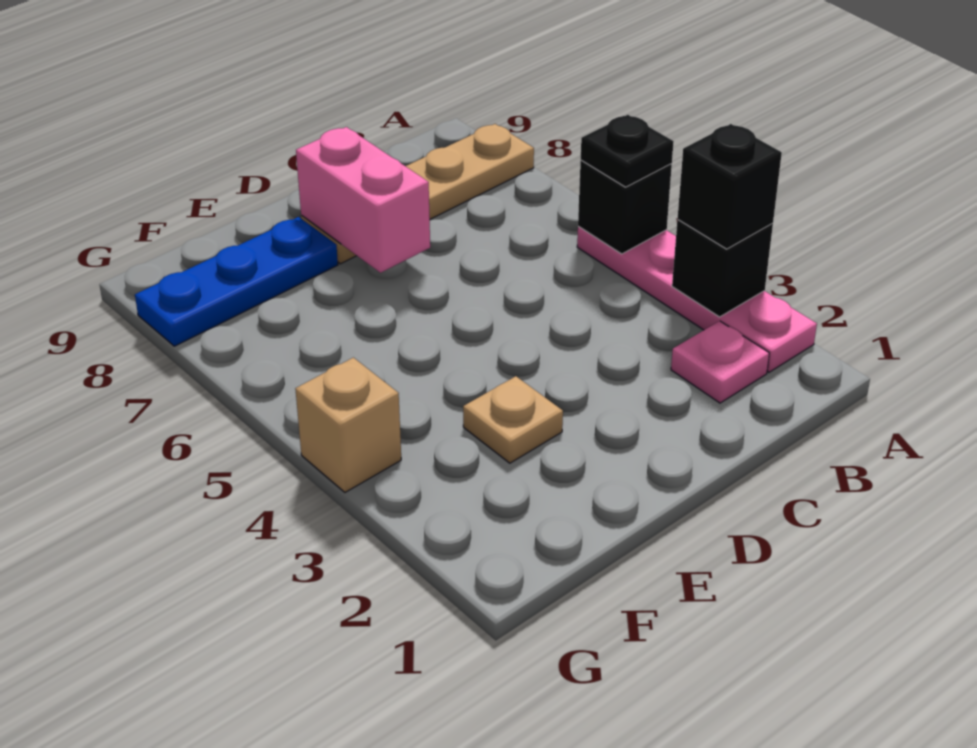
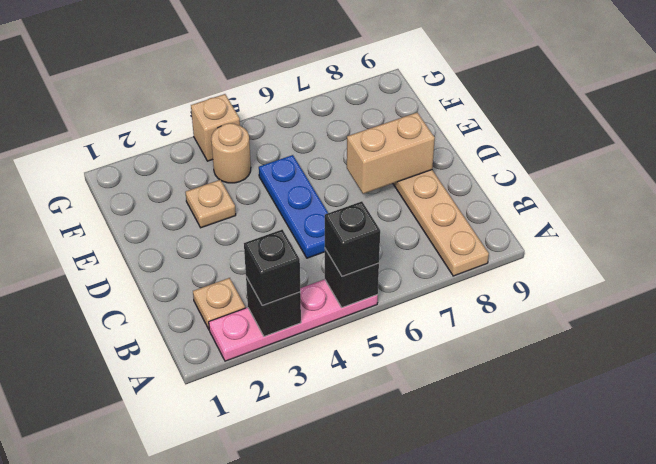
black plate A5 level 3 -> black brick A5 level 3
pink plate B2 level 1 -> tan plate B2 level 1
pink brick D7:D8 level 2 -> tan brick D7:D8 level 2
blue plate E8:G8 level 1 -> blue plate C5:E5 level 1
none -> tan round brick F4 level 1

